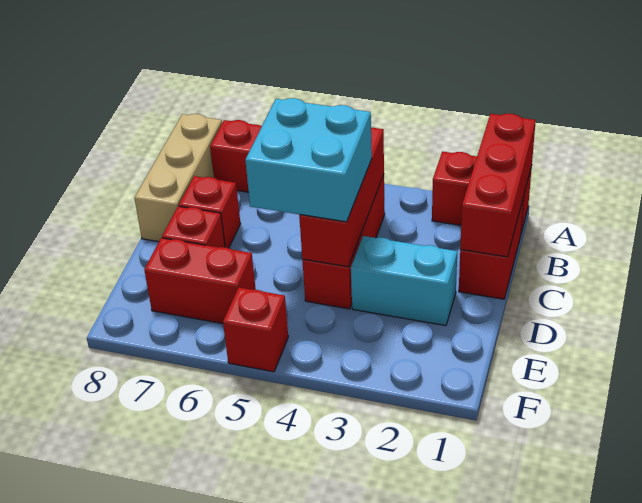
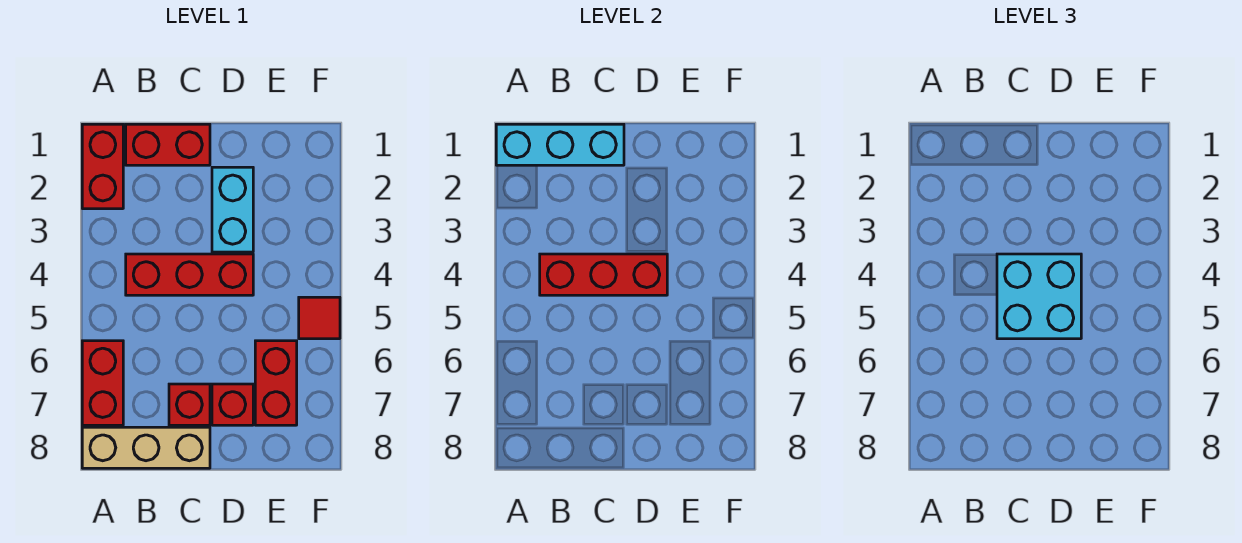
red brick A1:C1 level 2 -> cyan brick A1:C1 level 2
red brick F5 level 1 -> red tile F5 level 1

